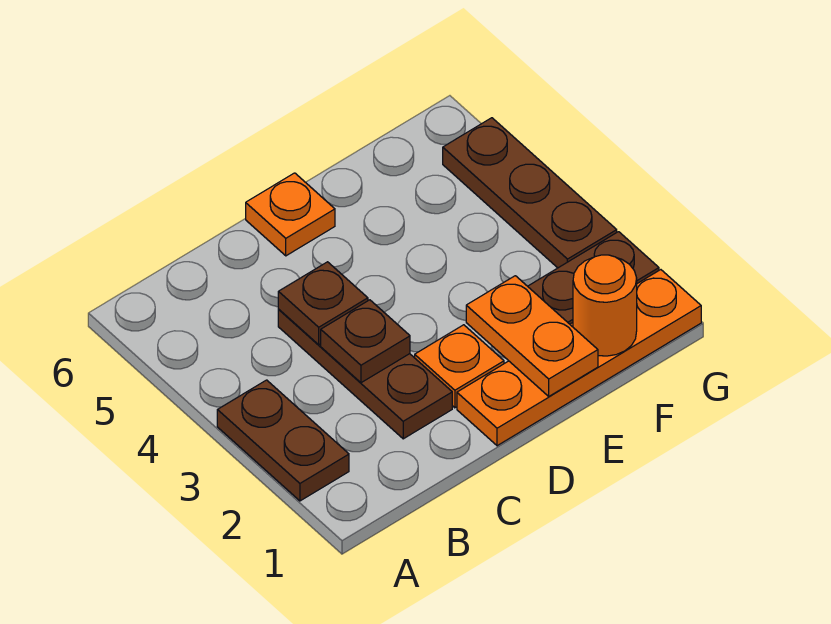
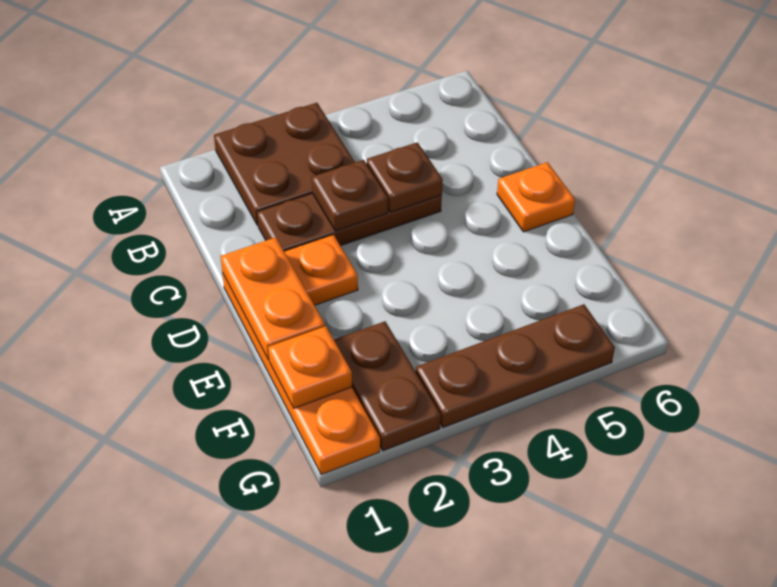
brown plate A2:A3 level 1 -> brown plate A2:B3 level 1
orange plate E1:E2 level 2 -> orange plate D1:E1 level 2
orange round brick F1 level 2 -> orange plate F1 level 2

